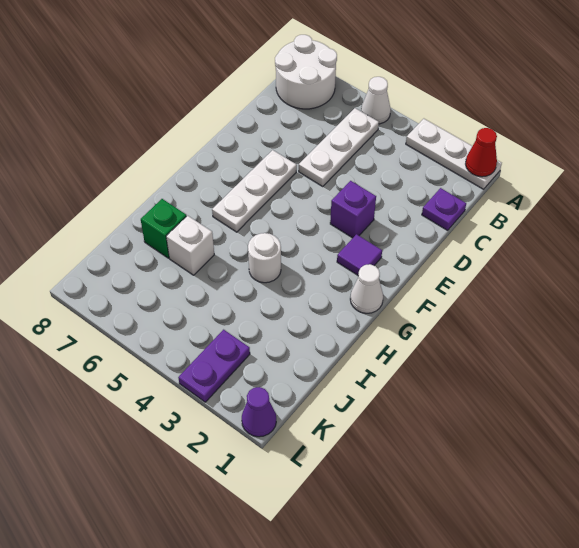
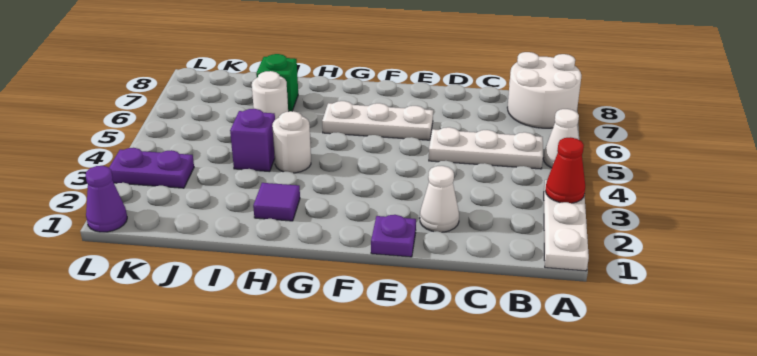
red cone A1 level 2 -> red cone A3 level 2
purple plate C1 level 1 -> purple plate E1 level 1
purple brick E3 level 1 -> purple brick I4 level 1
purple tile F2 level 1 -> purple tile H2 level 1
white cone G1 level 1 -> white cone D2 level 1
white brick I6 level 1 -> white round brick I6 level 1

